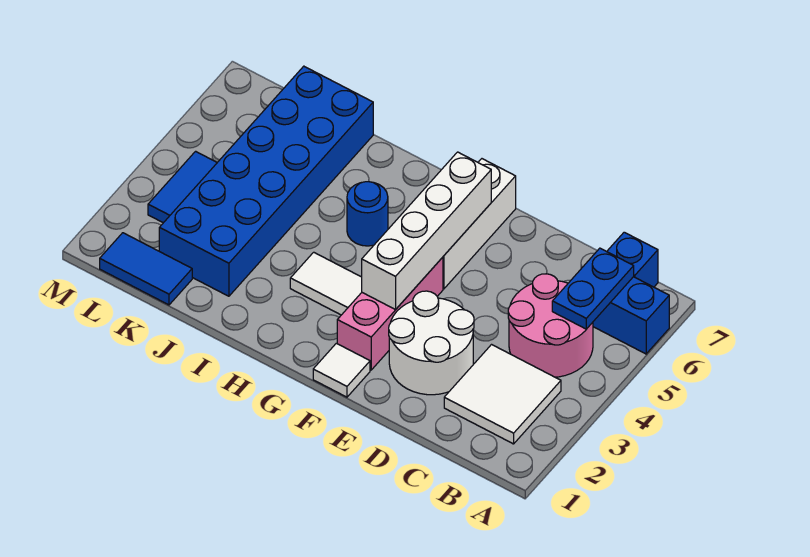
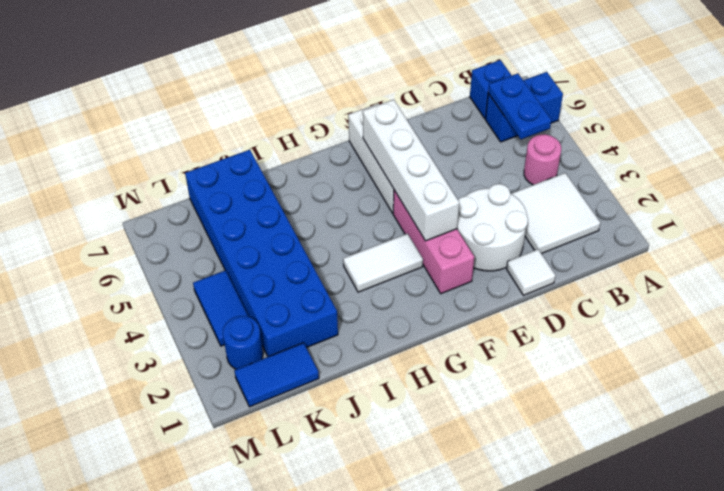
pink round brick B4:C5 level 1 -> pink round brick B4 level 1
white tile F1 level 1 -> white tile D1 level 1
blue round brick H5 level 1 -> blue round brick L2 level 1

